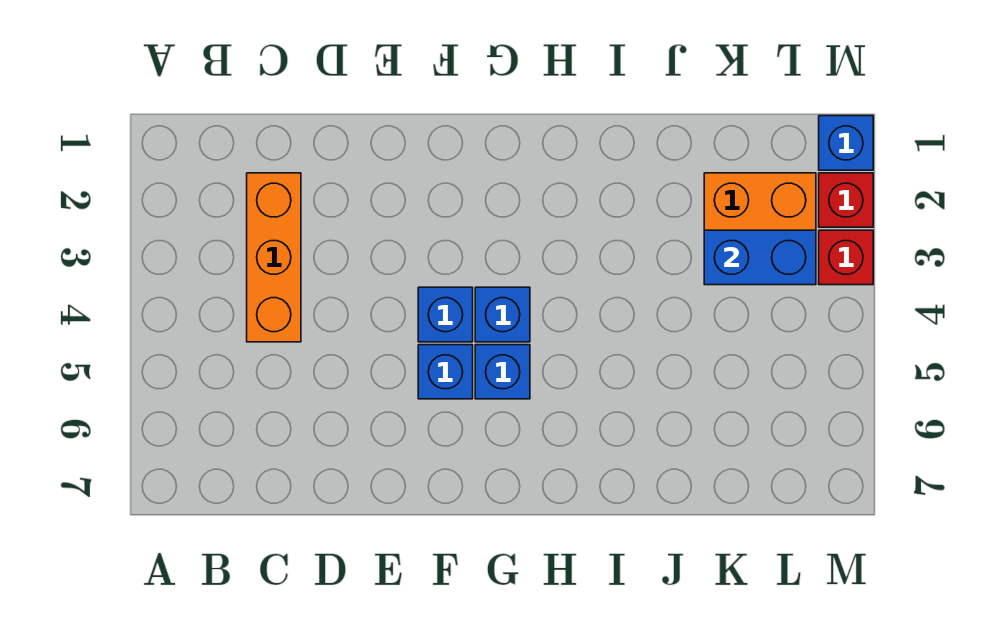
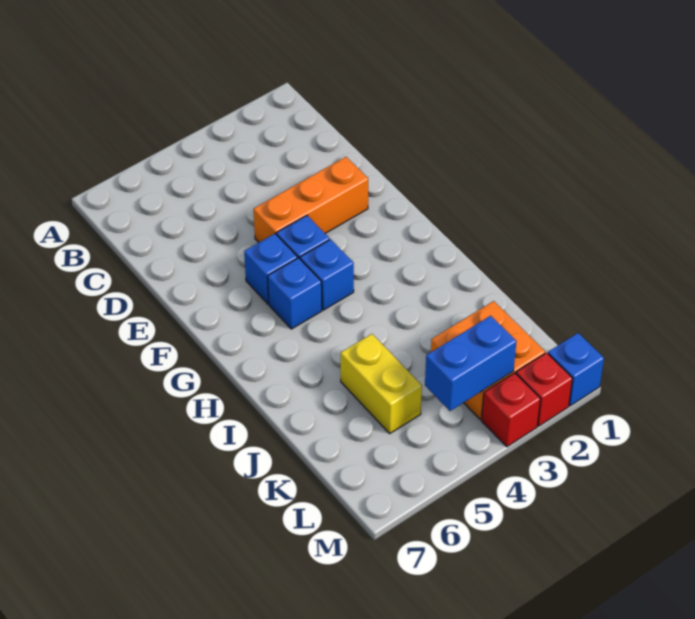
orange brick C2:C4 level 1 -> orange brick E2:E4 level 1
none -> yellow brick J5:K5 level 1
blue brick K3:L3 level 2 -> blue brick L3:L4 level 2

